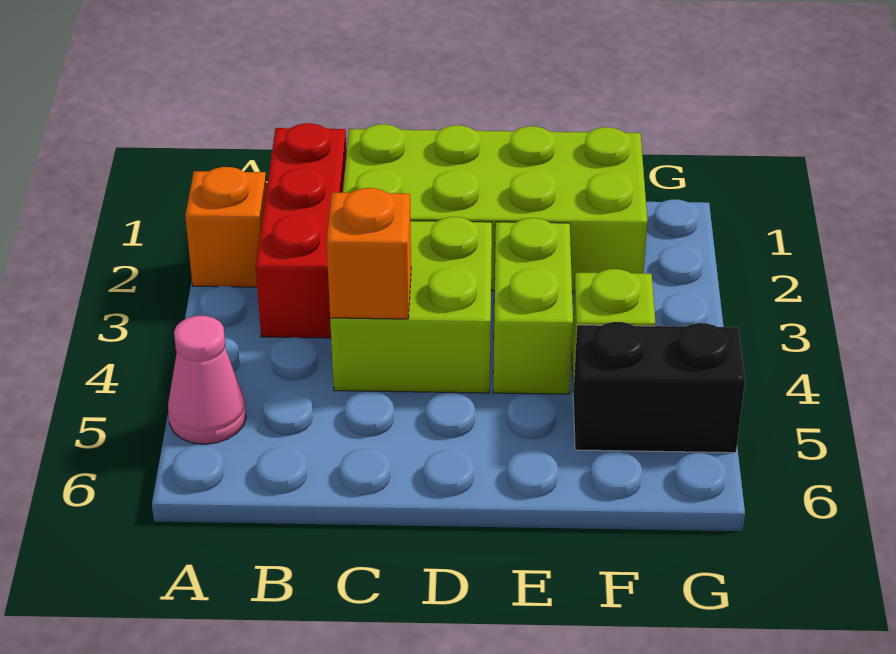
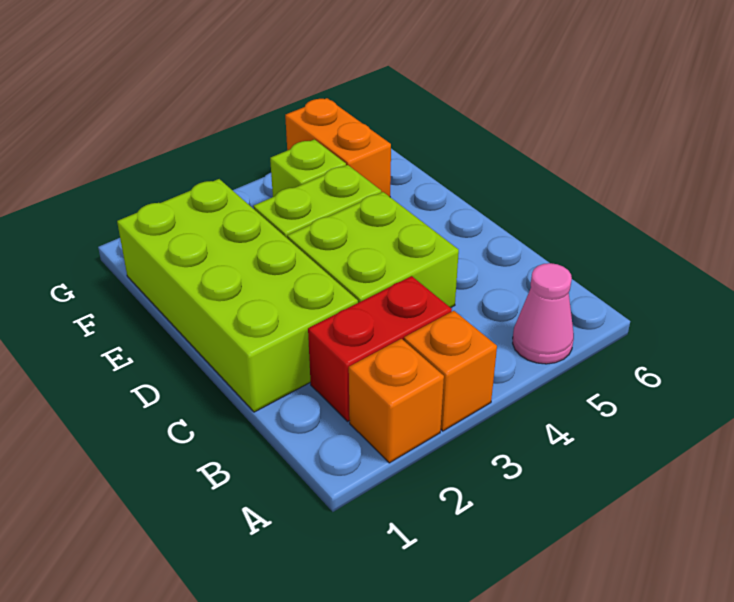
red brick B1:B3 level 1 -> red brick B2:B3 level 1
orange brick C4 level 2 -> orange brick A3 level 1
black brick F5:G5 level 1 -> orange brick F5:G5 level 1

